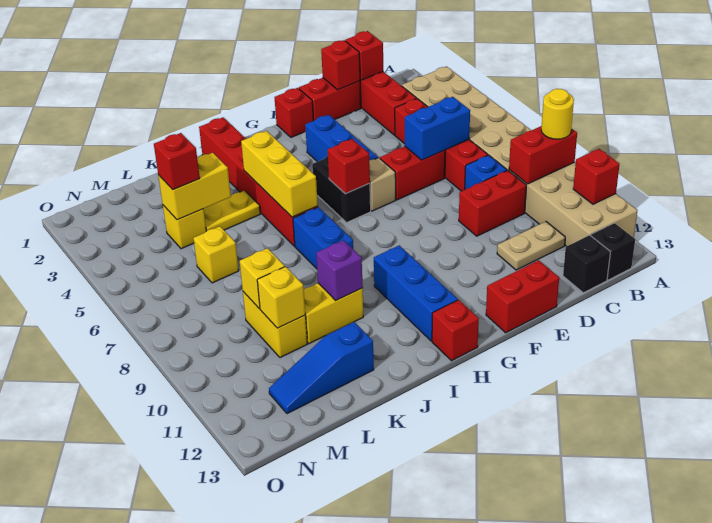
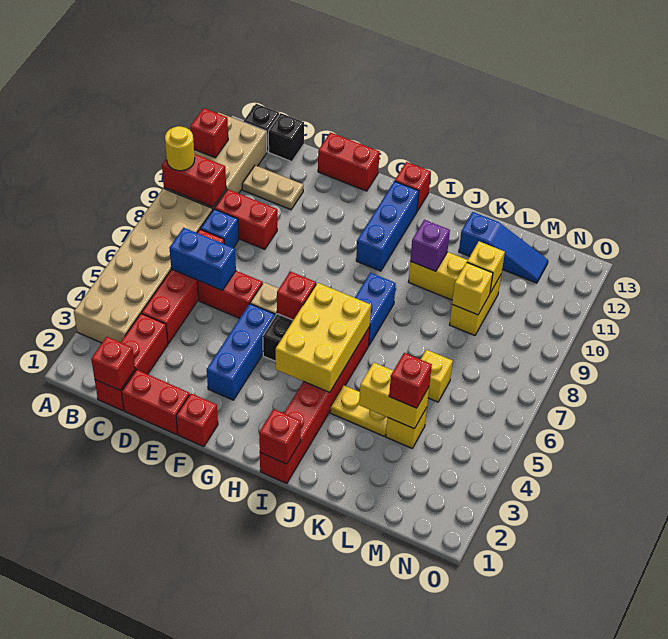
red brick D1 level 2 -> red brick I1 level 2
yellow brick I4:I6 level 2 -> yellow brick H4:I6 level 2

